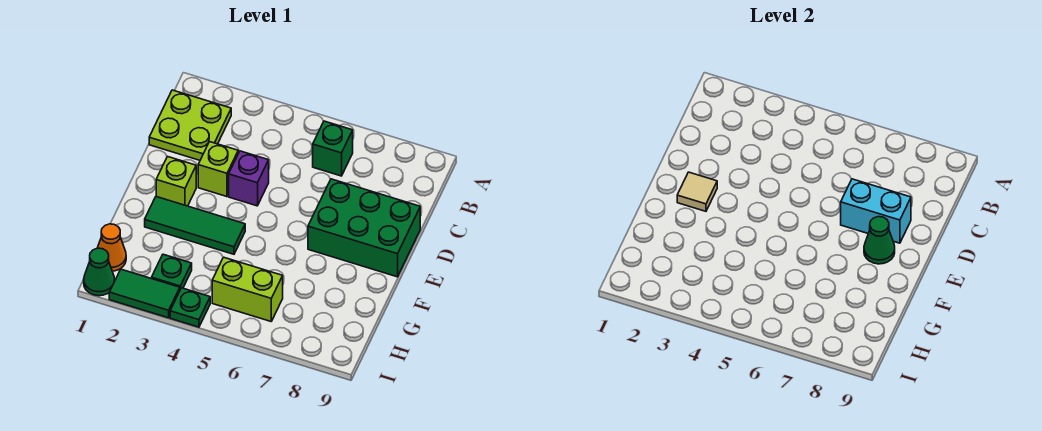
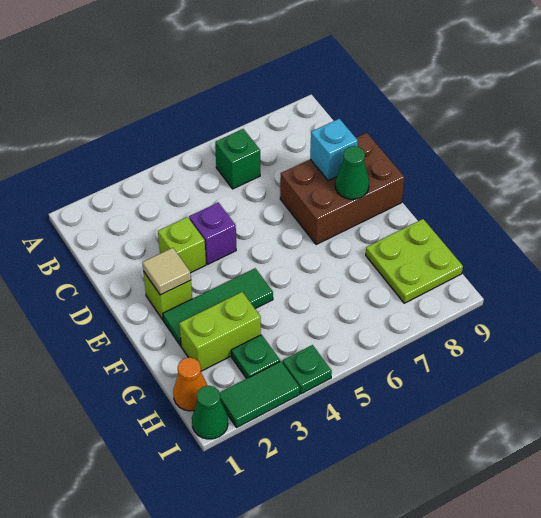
lime plate B1:C2 level 1 -> lime plate G8:H9 level 1
green brick D7:E9 level 1 -> brown brick D7:E9 level 1
cyan brick D7:D8 level 2 -> cyan brick D8 level 2
lime brick H5:H6 level 1 -> lime brick G2:G3 level 1

